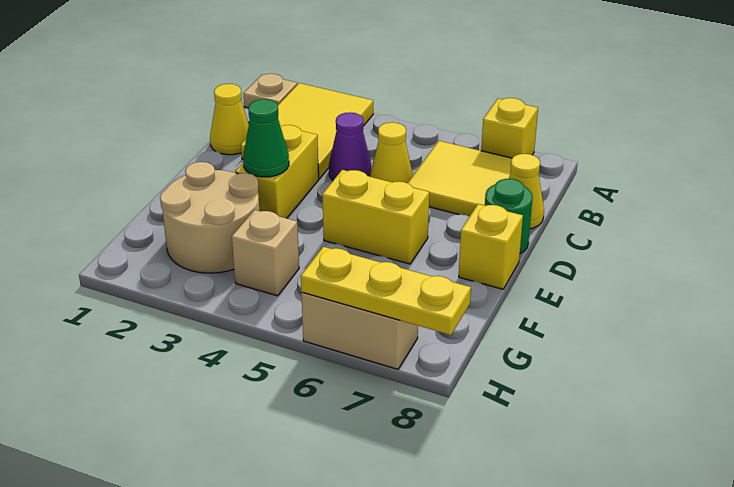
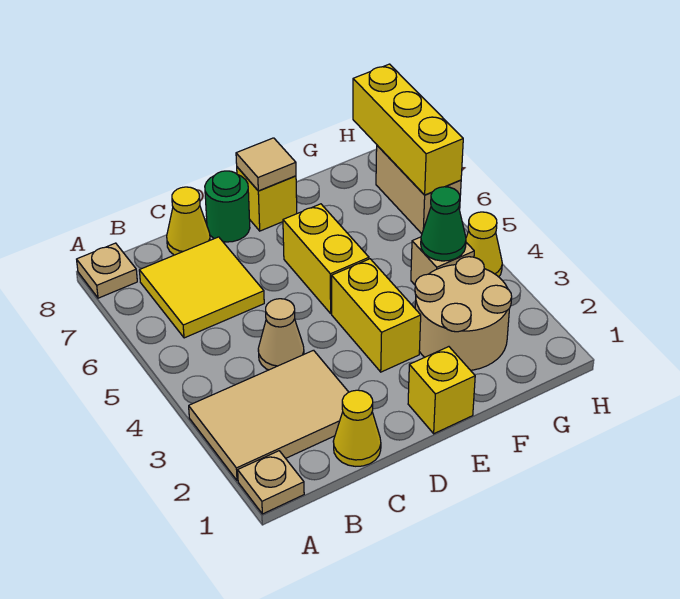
yellow tile A2:C3 level 1 -> tan tile A2:C3 level 1
yellow brick A7 level 1 -> yellow brick E1 level 1
none -> tan plate A8 level 1
purple cone C4 level 1 -> tan cone C4 level 1
yellow cone C5 level 1 -> yellow cone H4 level 1
yellow brick D3:E3 level 1 -> yellow brick E3:E4 level 1
green cone E3 level 2 -> green cone G4 level 2
none -> tan tile E8 level 2
yellow plate H6:H8 level 2 -> yellow brick H6:H8 level 2

